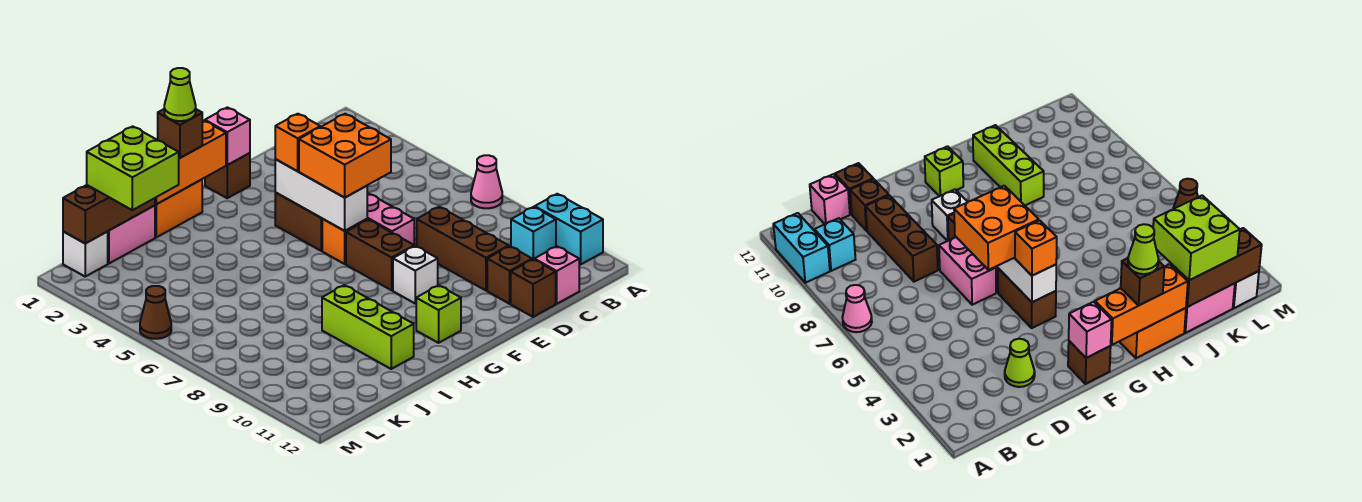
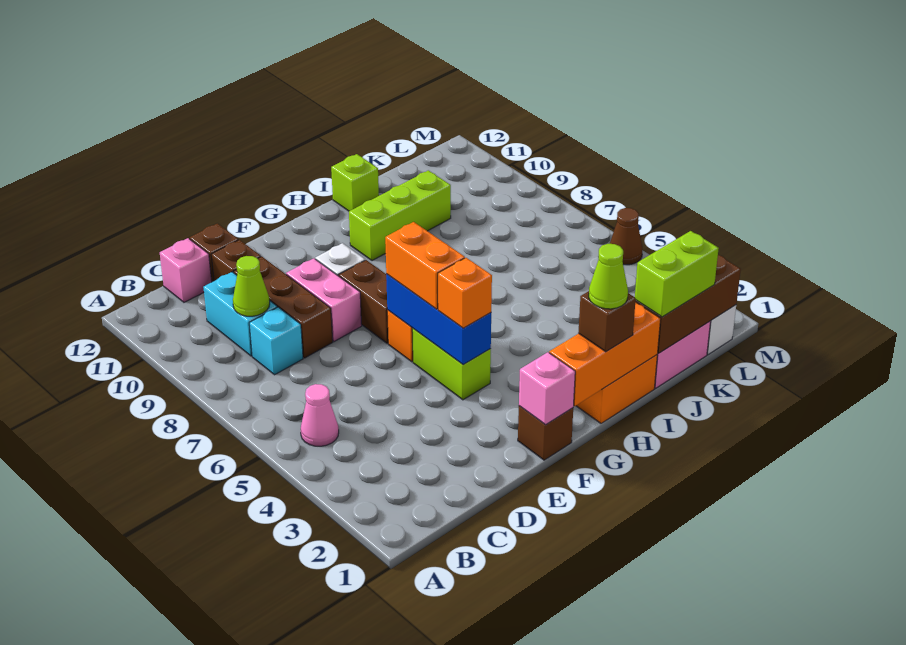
pink cone A7 level 1 -> pink cone B5 level 1
cyan brick A10:A11 level 1 -> cyan brick C9:C10 level 1
cyan brick B10 level 1 -> cyan brick C8 level 1
lime cone D2 level 1 -> lime cone C9 level 2
orange brick E5:F6 level 3 -> orange brick F5:F6 level 3
pink brick E6:E7 level 1 -> pink brick E8:E9 level 1
brown brick F4:F5 level 1 -> lime brick F4:F5 level 1
white brick F4:F6 level 2 -> blue brick F4:F6 level 2
lime brick G11 level 1 -> lime brick I12 level 1
lime brick I9:I11 level 1 -> lime brick H10:J10 level 1
lime brick J1:K2 level 3 -> lime brick J1:K1 level 3

